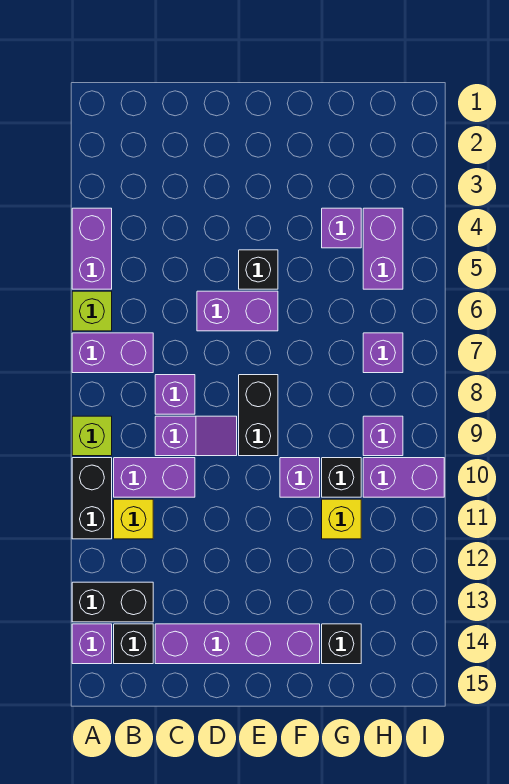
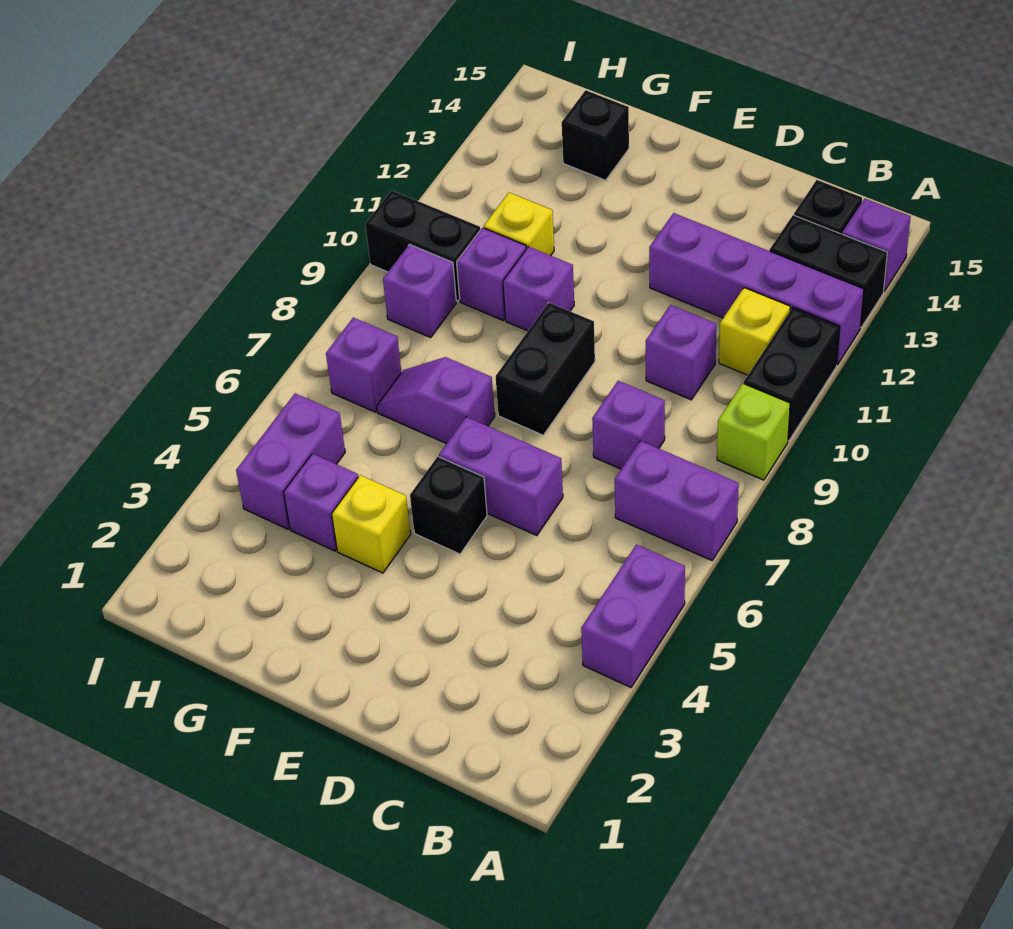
lime brick A6 level 1 -> none
purple brick B10:C10 level 1 -> purple brick C10 level 1
purple slope C9:D9 level 1 top C -> purple slope F7:G7 level 1 top F
purple brick C14:F14 level 1 -> purple brick A12:D12 level 1
none -> yellow brick F4 level 1
black brick G10 level 1 -> purple brick G10 level 1
purple brick H10:I10 level 1 -> black brick H10:I10 level 1

